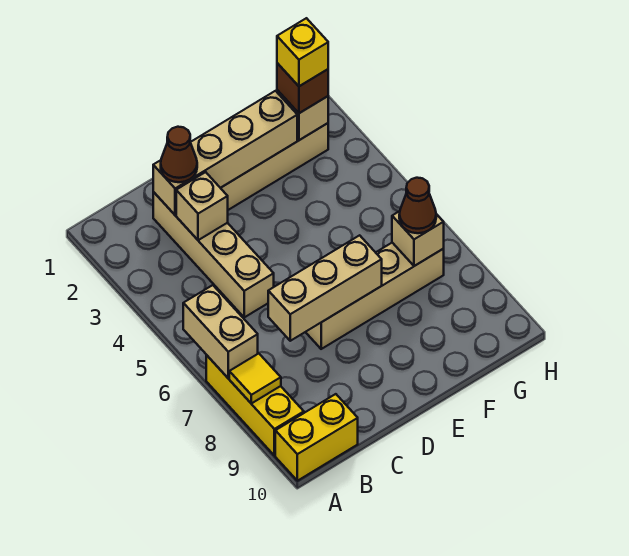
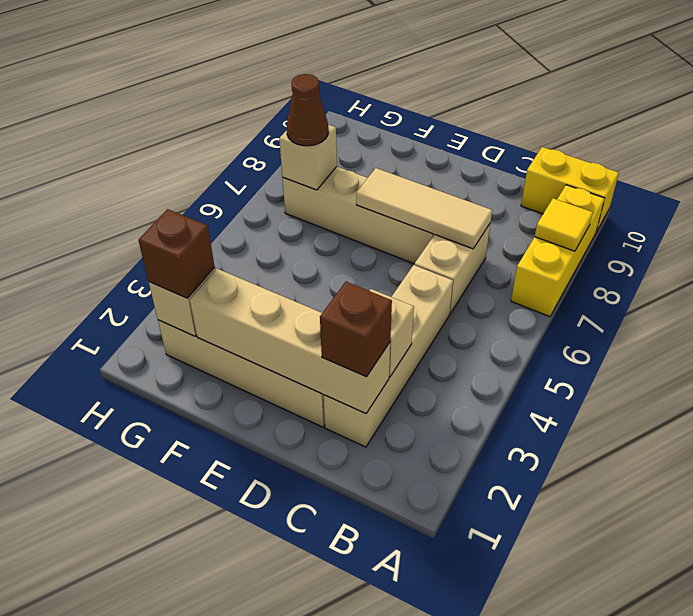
tan brick A6:A7 level 2 -> tan brick C6:C7 level 1
brown cone C2 level 3 -> brown brick C2 level 3
tan brick C7:E7 level 2 -> tan tile C7:E7 level 2
yellow brick G2 level 4 -> none

